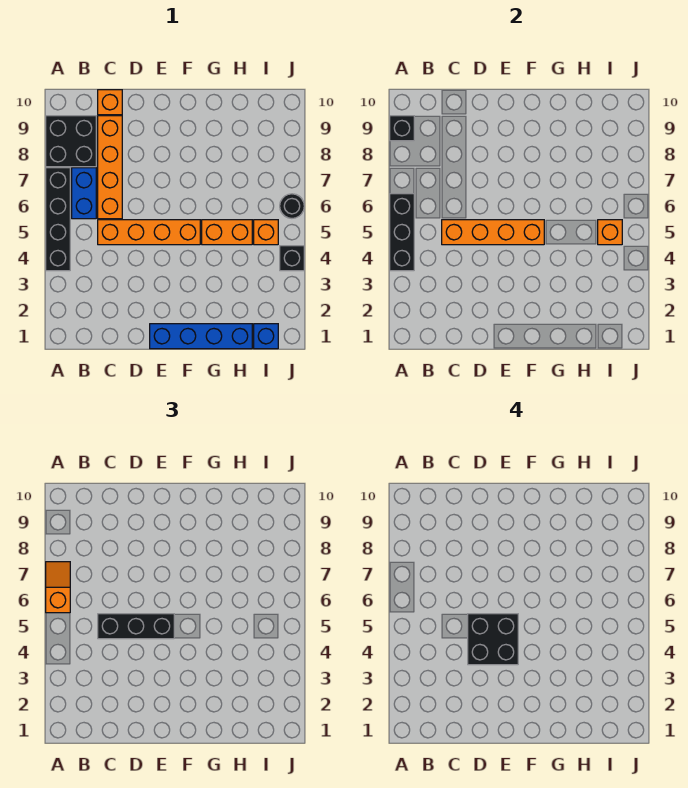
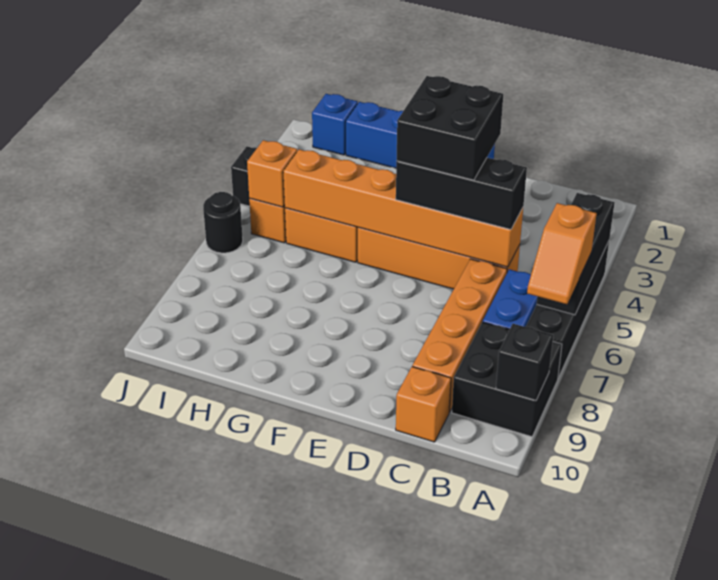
orange brick C5:F5 level 2 -> orange brick C5:H5 level 2

